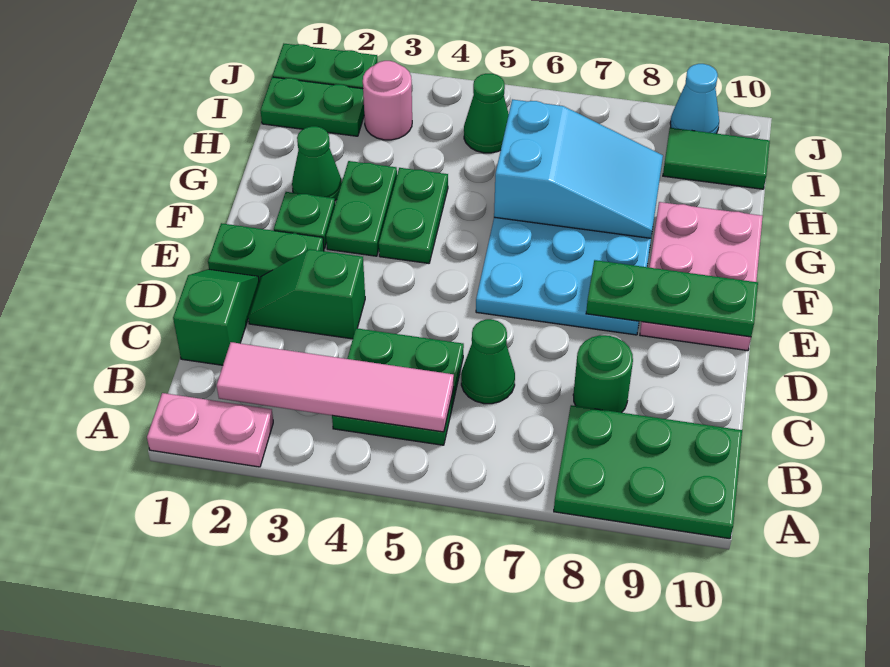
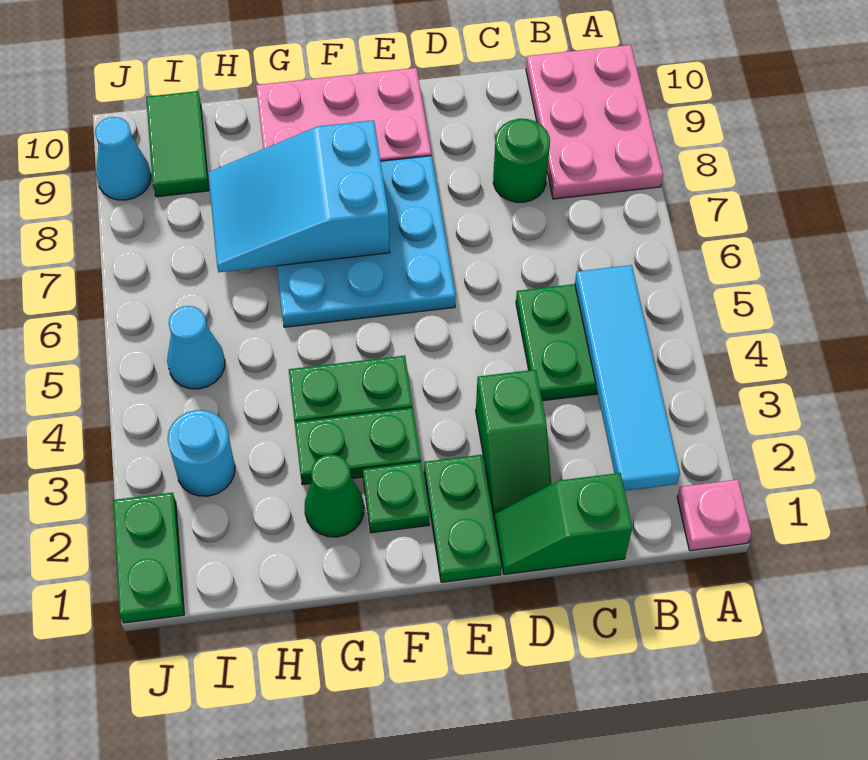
pink plate A1:A2 level 1 -> pink plate A1 level 1
green plate A8:B10 level 1 -> pink plate A8:B10 level 1
pink tile B2:B5 level 2 -> cyan tile B2:B5 level 2
green cone C6 level 1 -> none
green plate E8:E10 level 2 -> none
cyan slope G6:H8 level 2 top 6 -> cyan slope F7:H8 level 2 top F
green plate I1:I2 level 1 -> none
pink round brick I3 level 1 -> cyan round brick I3 level 1
green cone I5 level 1 -> cyan cone I5 level 1

